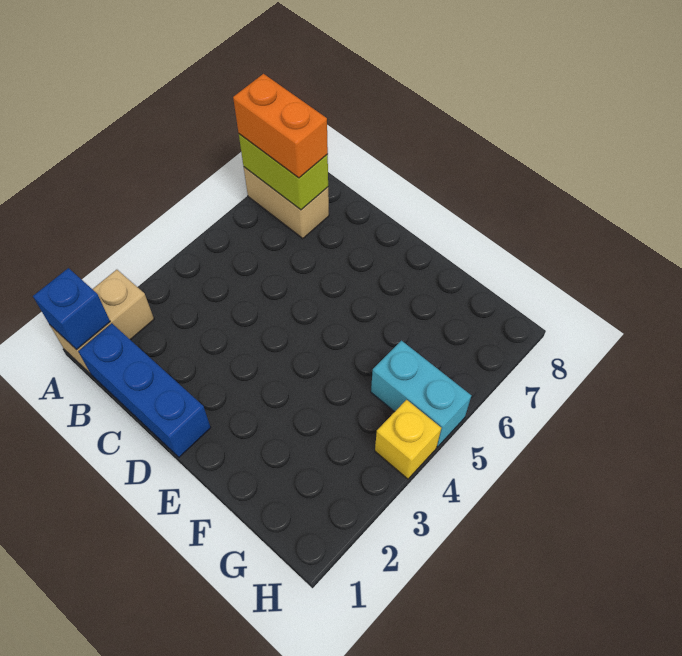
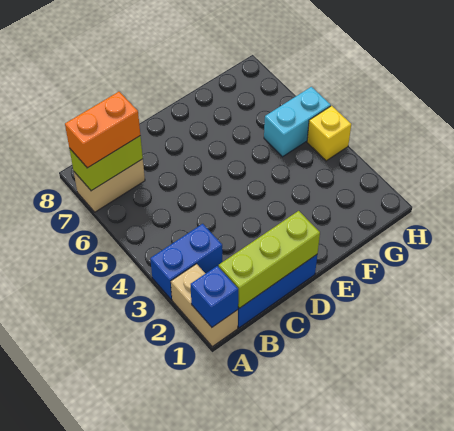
none -> blue brick A3:B3 level 1
none -> lime brick B1:D1 level 2

